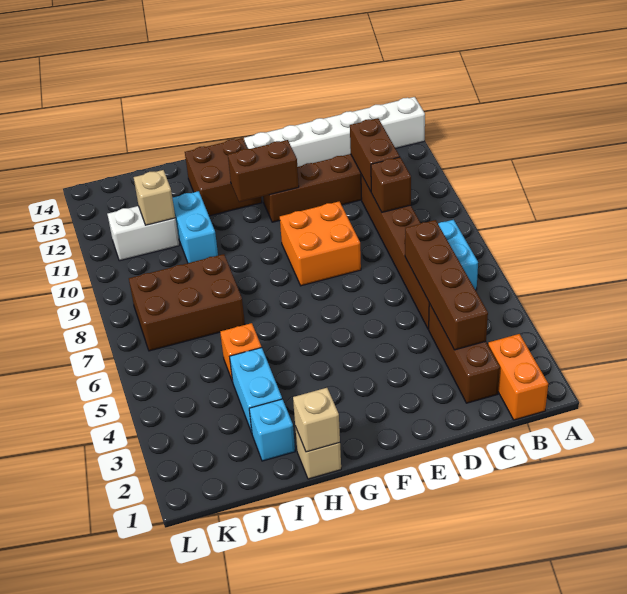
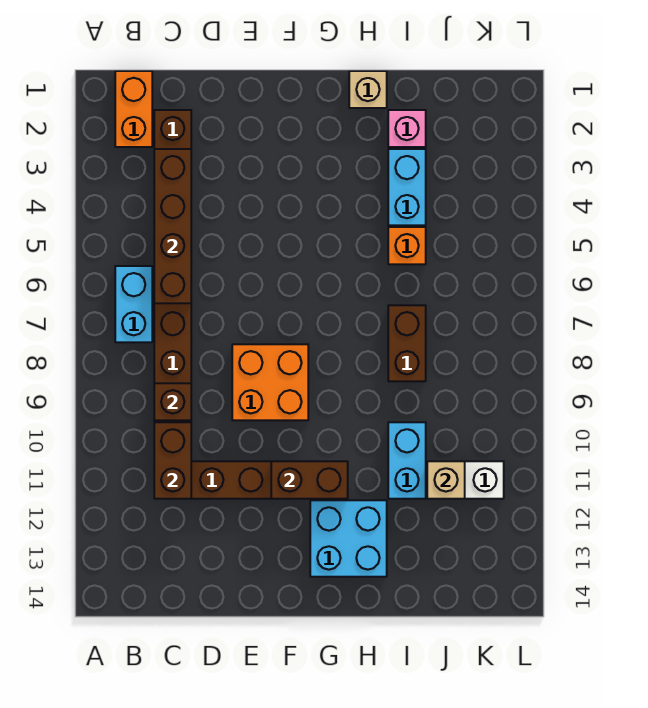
white brick A13:F13 level 1 -> none
brown brick G12:H13 level 1 -> cyan brick G12:H13 level 1
tan brick H1 level 2 -> none
cyan brick I2 level 1 -> pink brick I2 level 1
brown brick I7:K8 level 1 -> brown brick I7:I8 level 1

